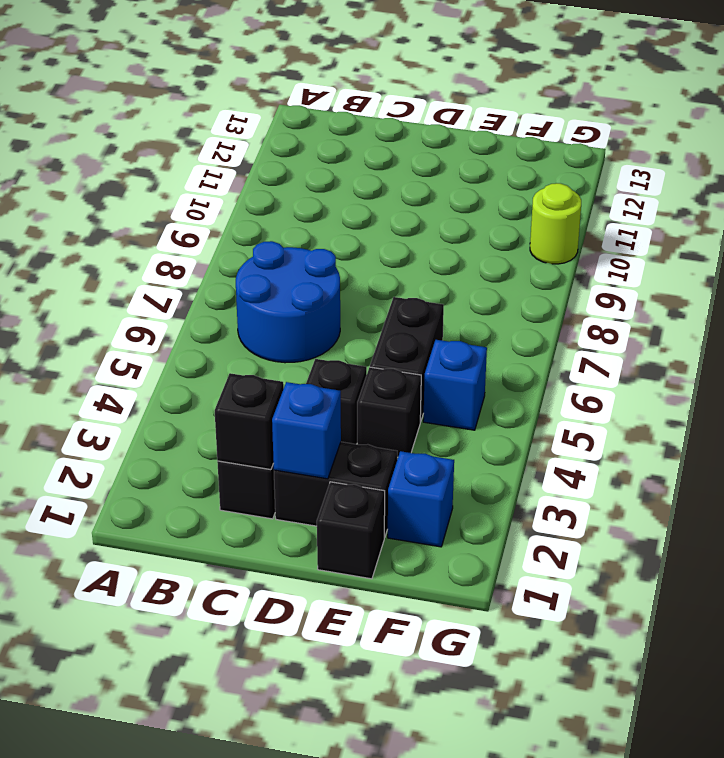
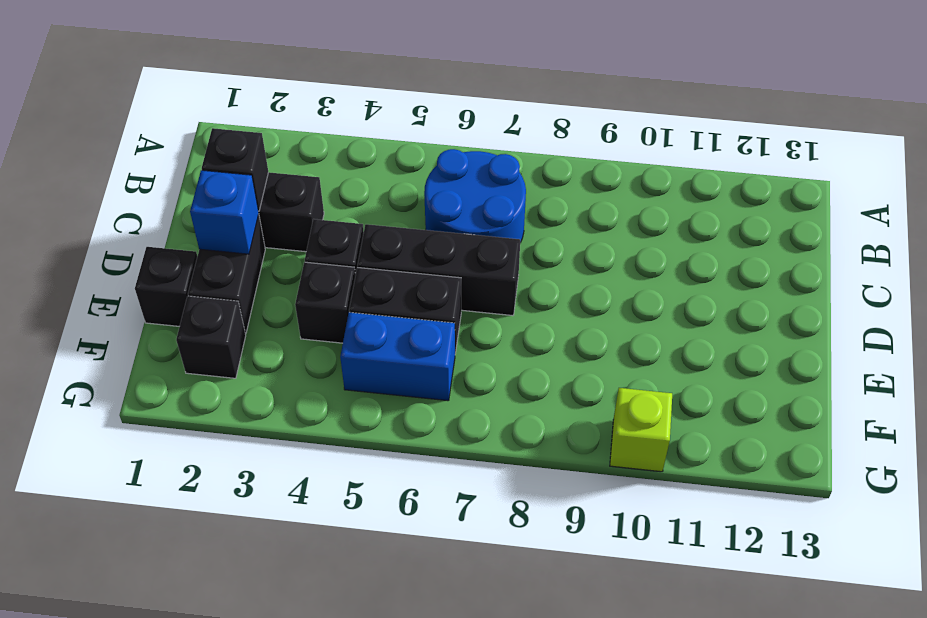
none -> black brick D5:D7 level 1
blue brick F2 level 1 -> black brick F2 level 1
blue brick F5 level 1 -> blue brick F5:F6 level 1
lime round brick G10 level 1 -> lime brick G10 level 1

